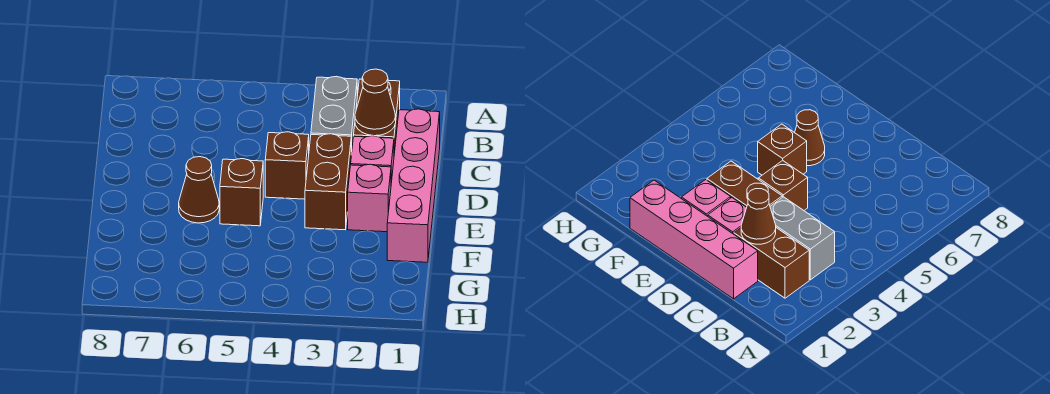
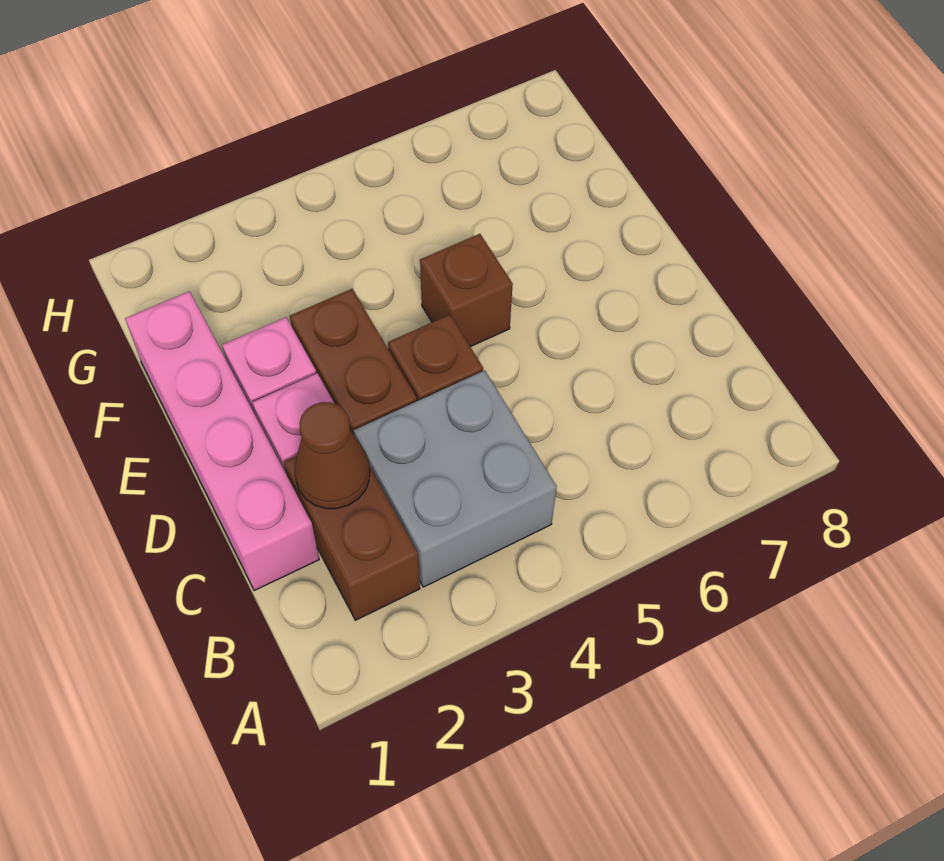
grey brick B3:C3 level 1 -> grey brick B3:C4 level 1
brown cone E6 level 1 -> none

